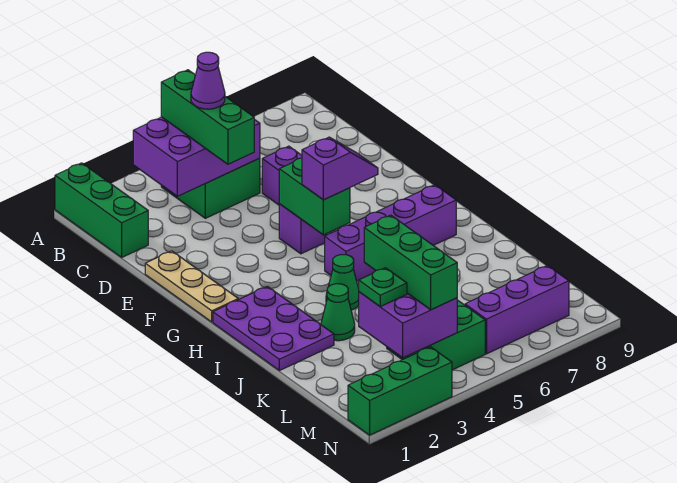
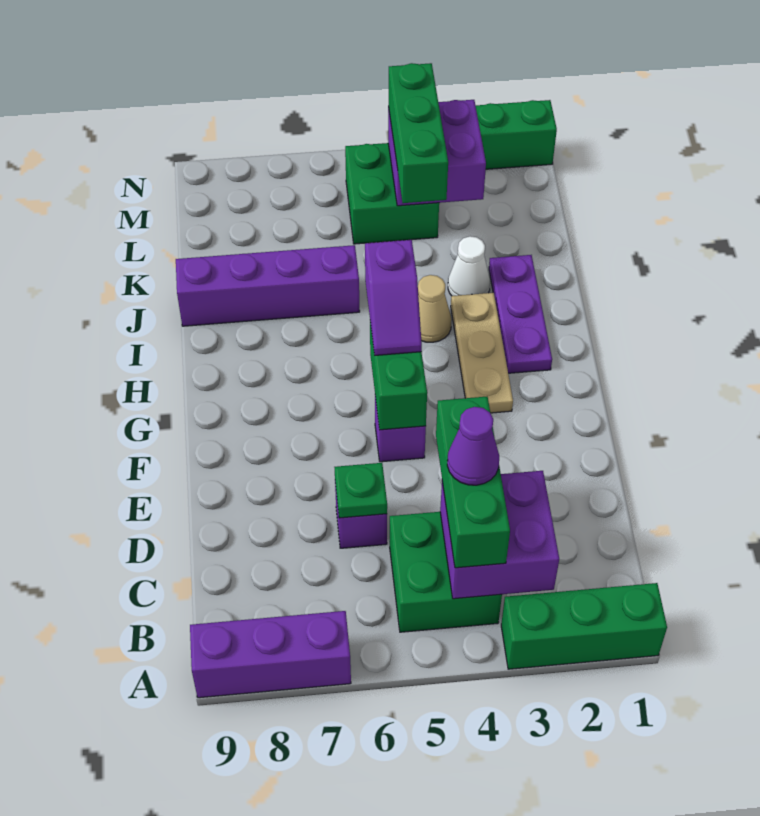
green brick A1:C1 level 1 -> green brick A1:A3 level 1
purple brick B3:C5 level 2 -> purple brick B3:C4 level 2
tan plate E1:G1 level 1 -> tan plate G3:I3 level 1
purple slope G5:G6 level 3 top 5 -> purple slope G5:H5 level 3 top H
purple plate H1:J2 level 1 -> purple plate H2:J2 level 1
purple brick H5:H8 level 1 -> purple brick J6:J9 level 1
green cone I4 level 1 -> tan cone I4 level 1
green cone J3 level 1 -> white cone J3 level 1
green plate L3 level 3 -> green plate D6 level 2
purple brick M6:M8 level 1 -> purple brick A7:A9 level 1

